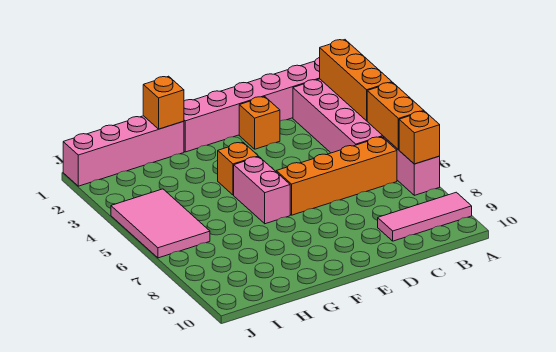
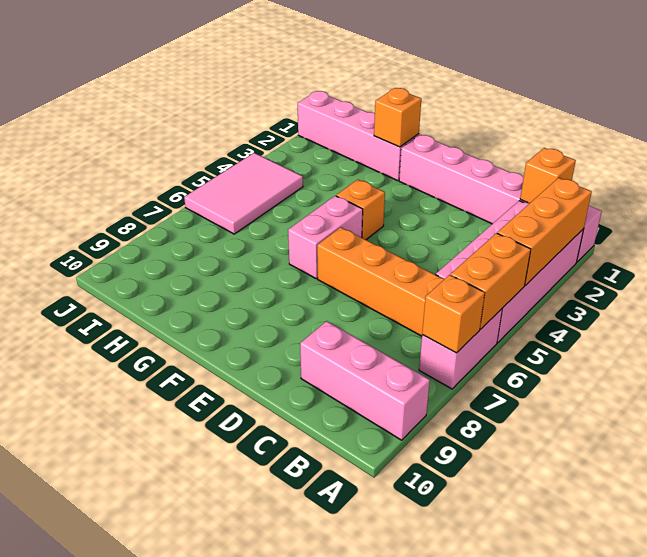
pink tile A9:C9 level 1 -> pink brick A9:C9 level 1
orange brick D2 level 1 -> orange brick B1 level 2

